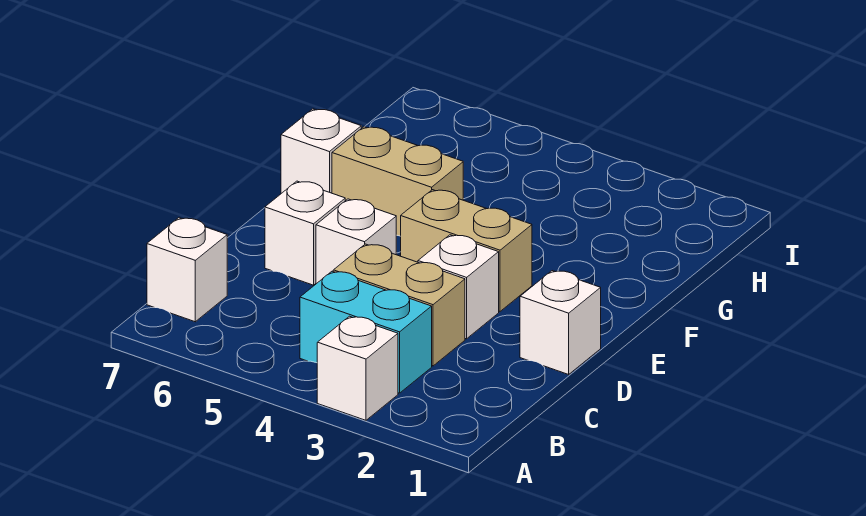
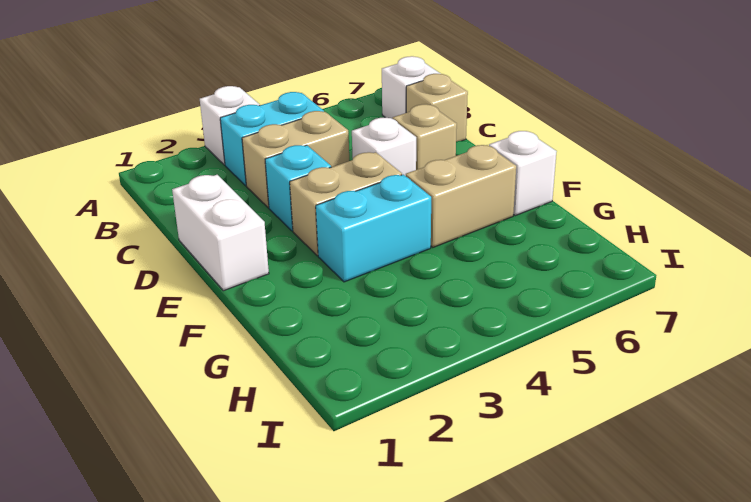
none -> tan brick C7 level 1
white brick D1 level 1 -> white brick D1:E1 level 1
white brick D3 level 1 -> cyan brick D3 level 1
white brick D6 level 1 -> tan brick D6 level 1
none -> cyan brick F3:F4 level 1

